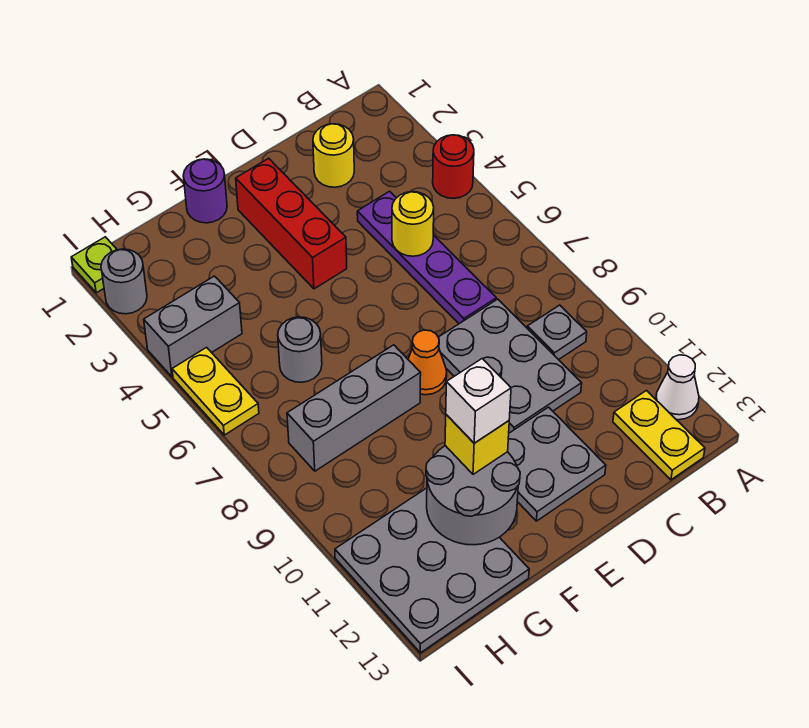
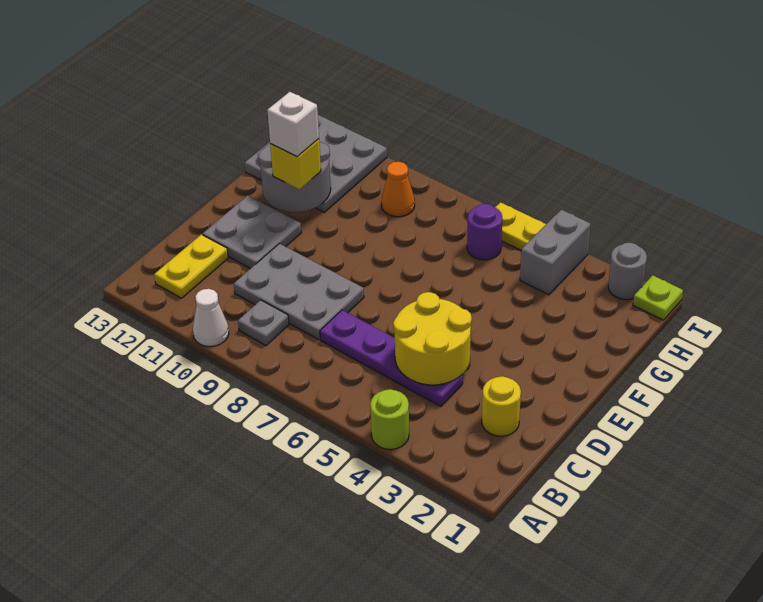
red round brick A4 level 1 -> lime round brick A4 level 1
white cone A12 level 1 -> white cone A10 level 1
yellow plate B12:B13 level 1 -> yellow plate B12:C12 level 1
yellow round brick C5 level 2 -> yellow round brick C4:D5 level 2
red brick E2:E4 level 1 -> none
orange cone E8 level 1 -> orange cone H9 level 1
purple round brick F1 level 1 -> purple round brick H6 level 1
grey brick F8:H8 level 1 -> none
grey round brick G6 level 1 -> none

